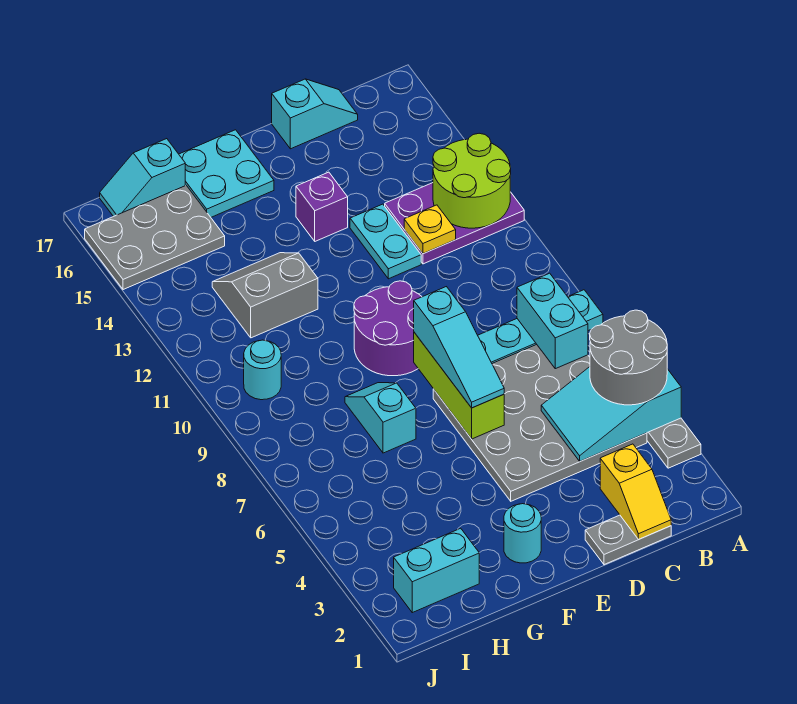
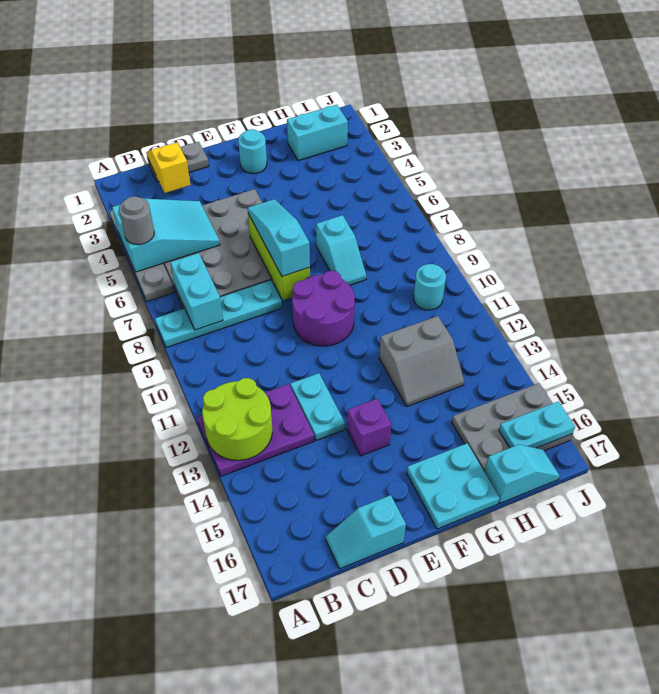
grey round brick A4:B5 level 3 -> grey round brick A5 level 3
yellow plate C12 level 2 -> none
none -> cyan plate I16:J16 level 2

